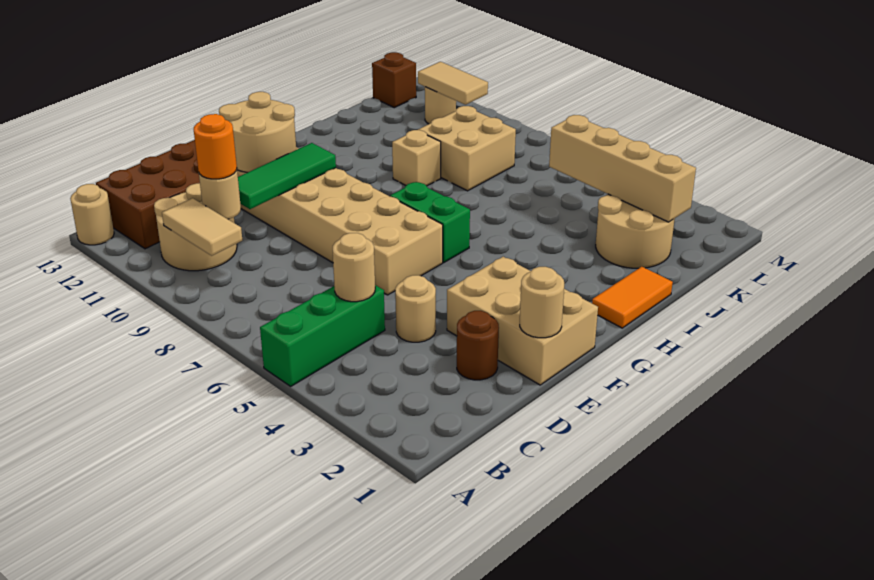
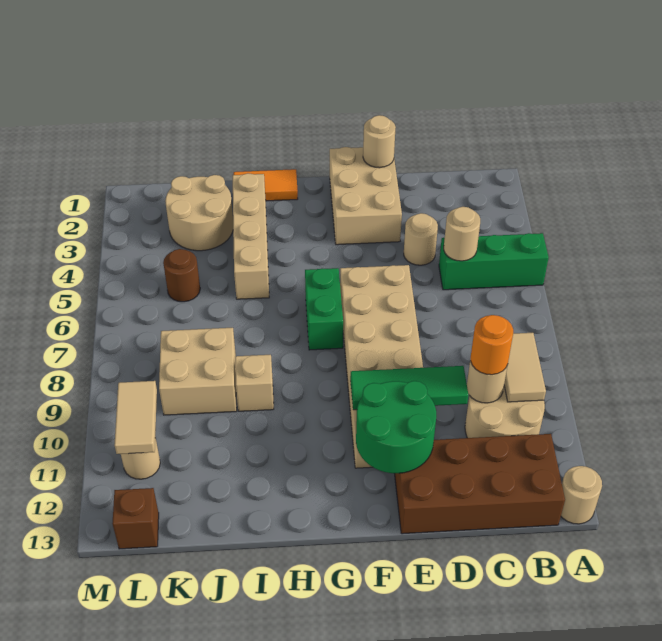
brown round brick D2 level 1 -> brown round brick K5 level 1
tan round brick E11:F12 level 2 -> green round brick E11:F12 level 2
tan brick K2:K5 level 2 -> tan brick I2:I5 level 1

